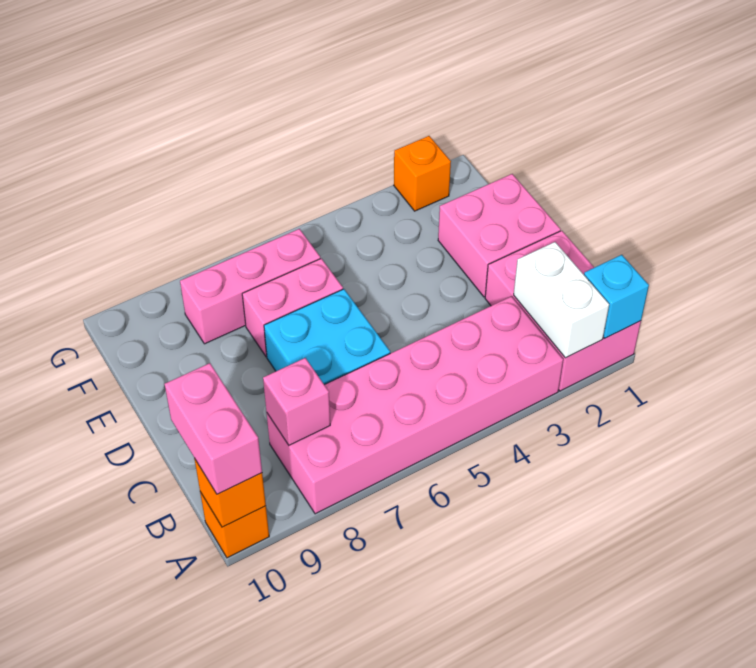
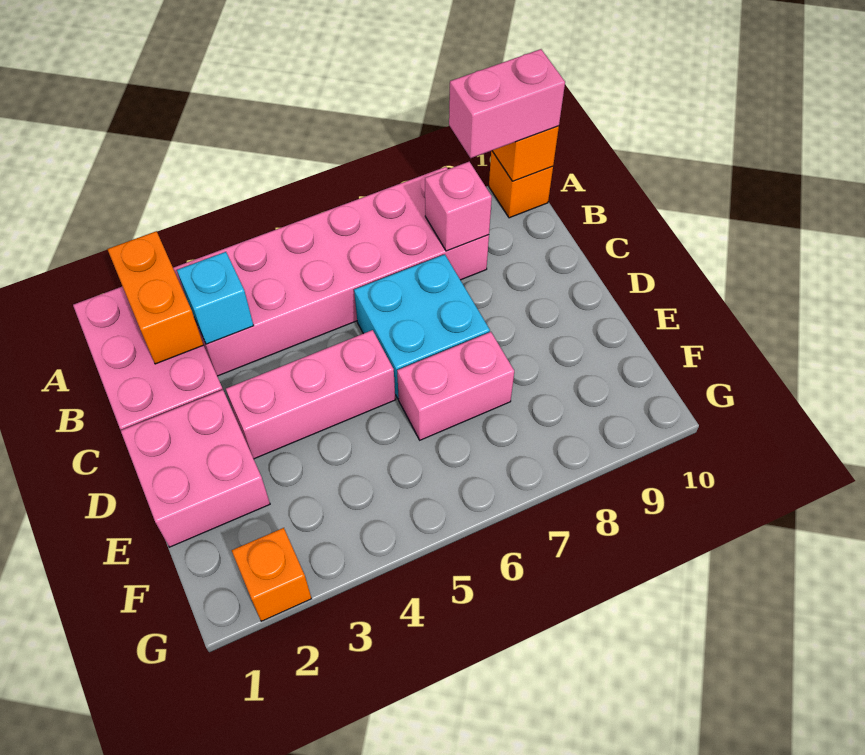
cyan brick A1 level 2 -> cyan brick B3 level 2
white brick A2:B2 level 2 -> orange brick A2:B2 level 2
pink brick A10:B10 level 3 -> pink brick A9:A10 level 3
pink brick F6:F8 level 1 -> pink brick D3:D5 level 1

